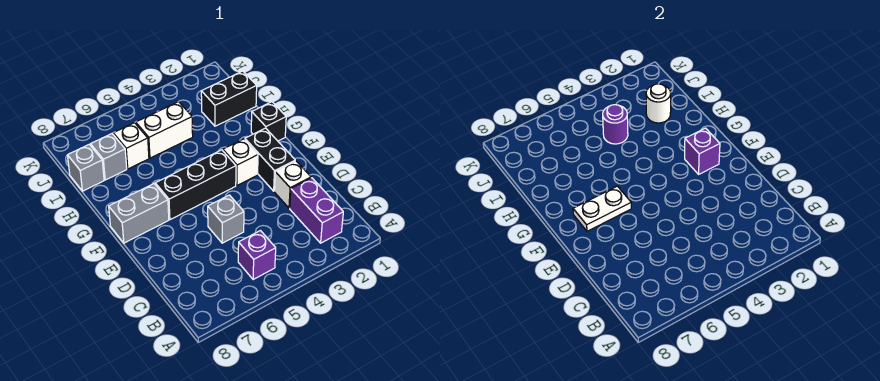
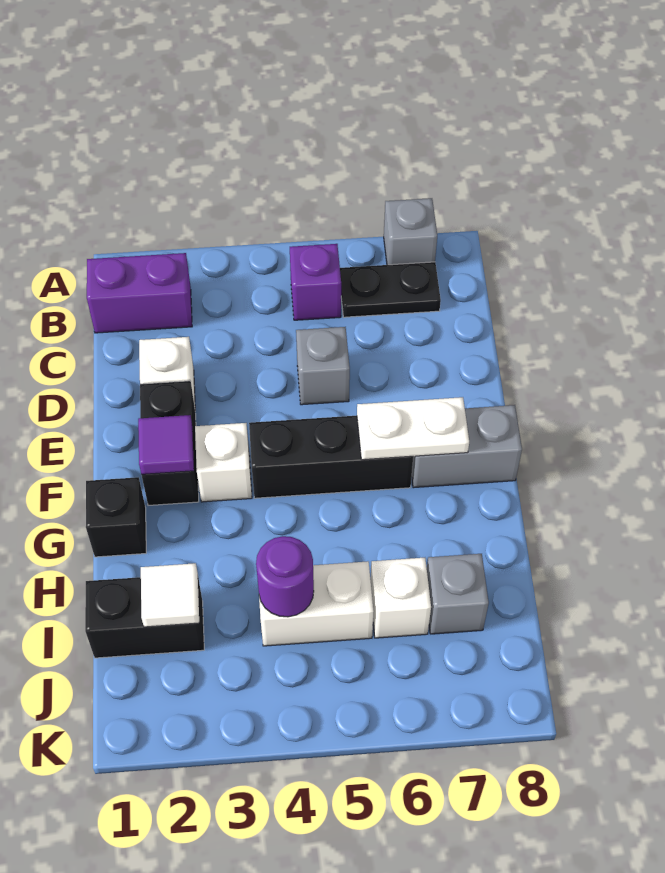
purple brick B2:C2 level 1 -> purple brick B1:B2 level 1
none -> black plate B6:B7 level 1
purple brick F2 level 2 -> purple tile F2 level 2
white round brick I2 level 2 -> white tile I2 level 2
grey brick I8 level 1 -> grey brick A7 level 1

